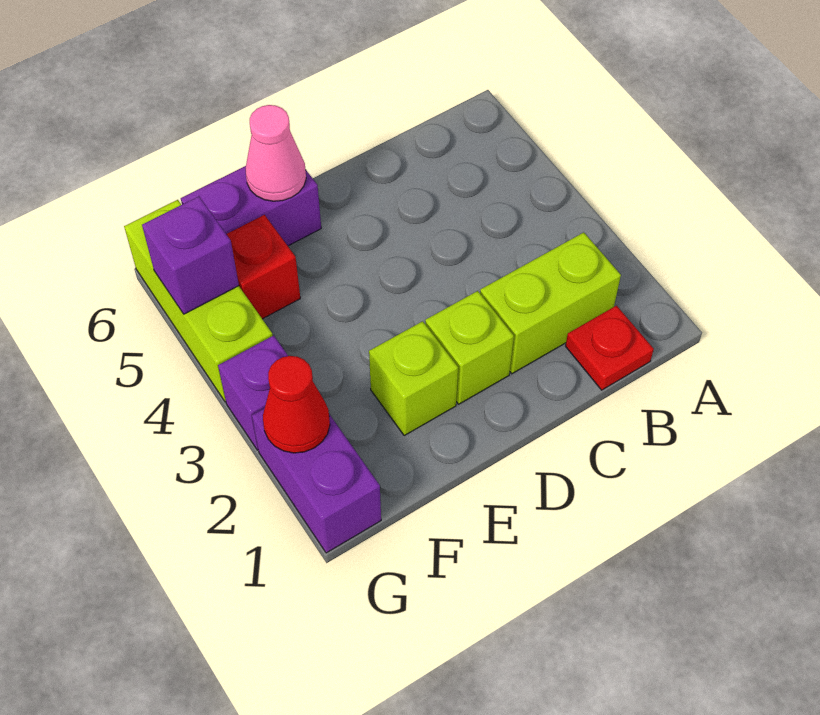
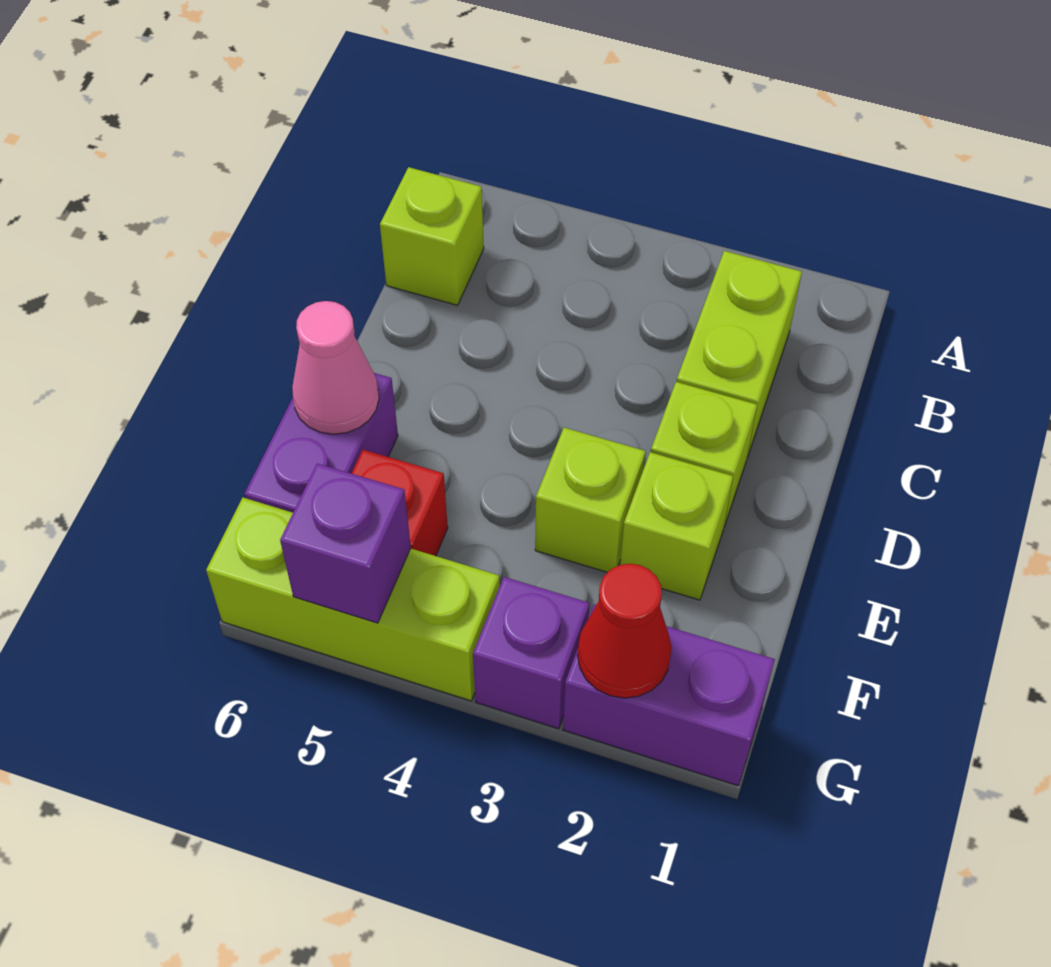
red plate B1 level 1 -> none
none -> lime brick B6 level 1
none -> lime brick E3 level 1

